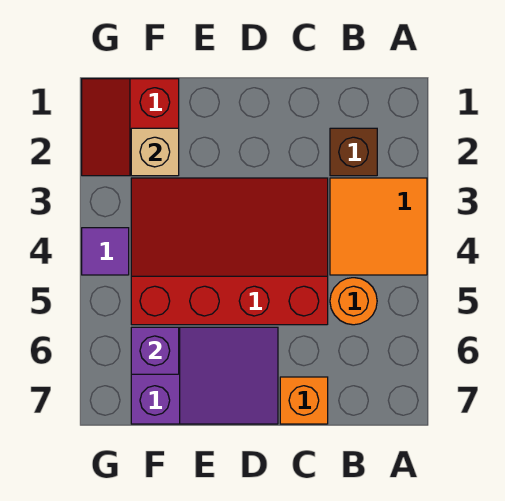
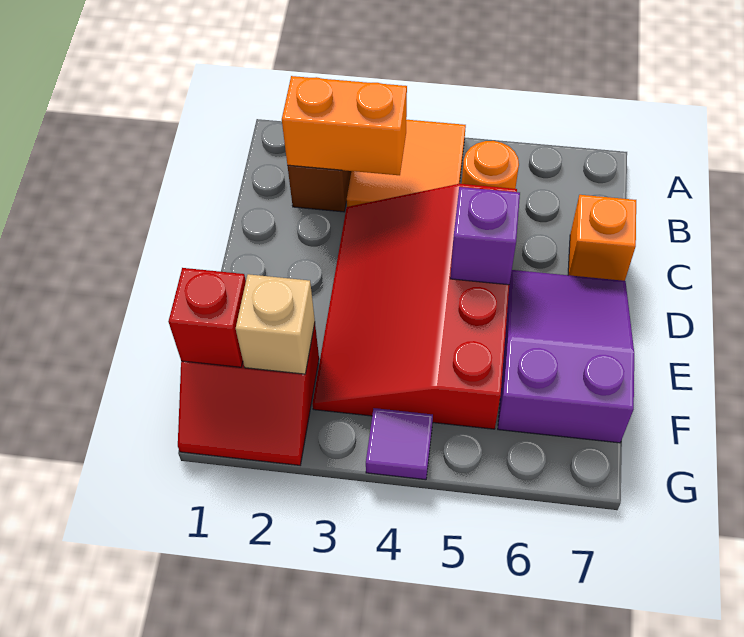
none -> orange brick B2:B3 level 2
none -> red brick F1 level 2
purple brick F6 level 2 -> purple brick D5 level 2

